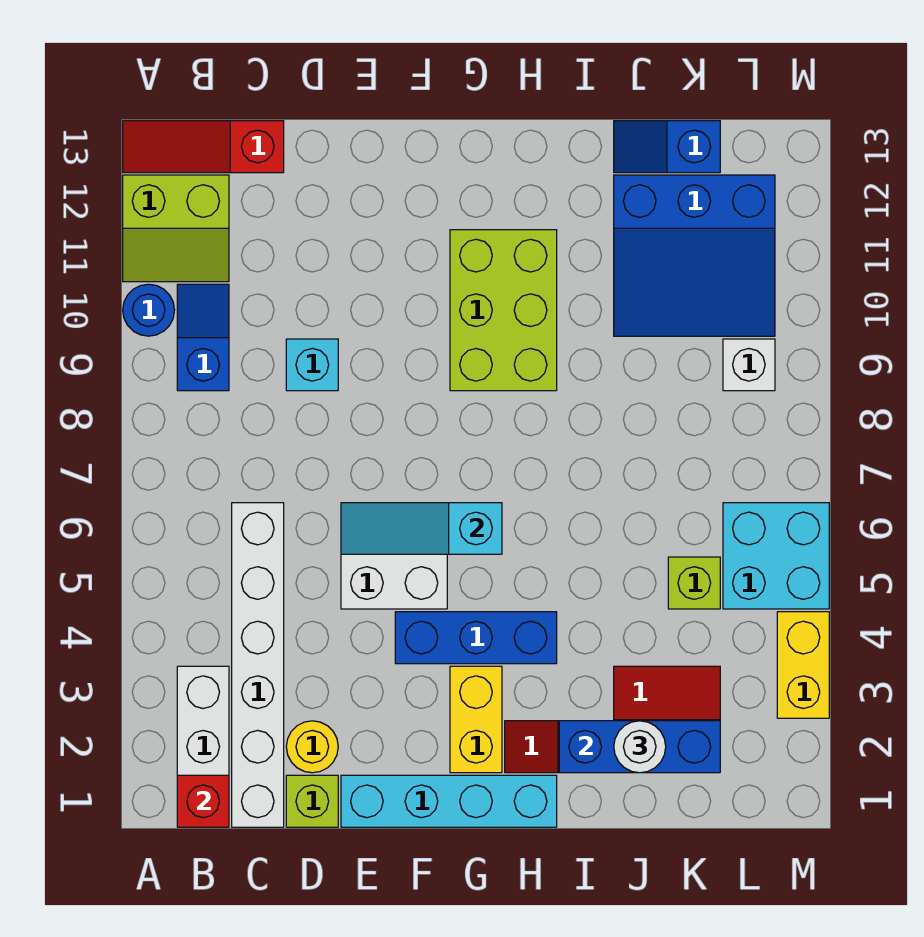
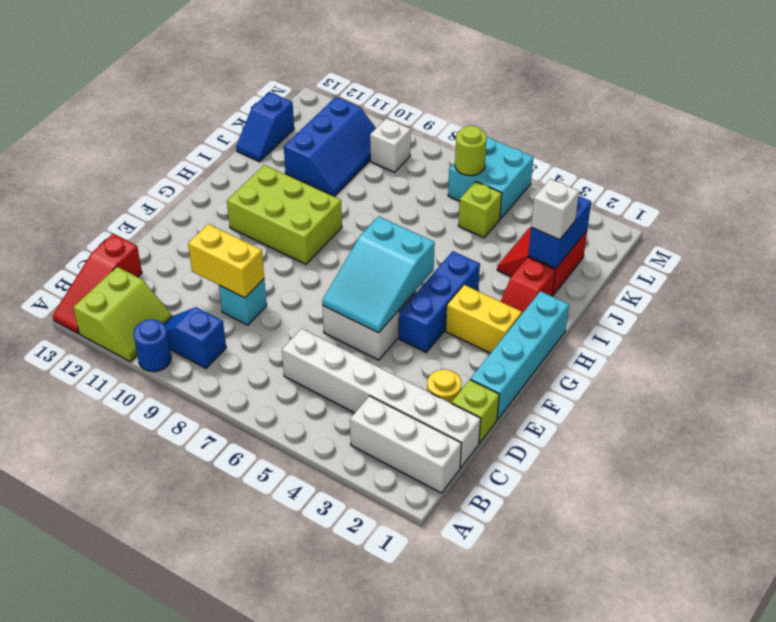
red brick B1 level 2 -> none
cyan slope E6:G6 level 2 top G -> cyan slope E5:G6 level 2 top G
blue brick I2:K2 level 2 -> blue brick J2:K2 level 2
white round brick J2 level 3 -> white brick J2 level 3
blue slope J10:L12 level 1 top 12 -> blue slope J10:L11 level 1 top 11
none -> lime round brick L6 level 2
yellow brick M3:M4 level 1 -> yellow brick D9:D10 level 2

